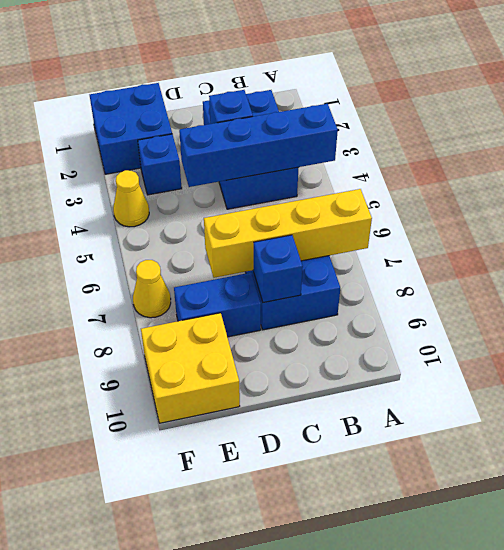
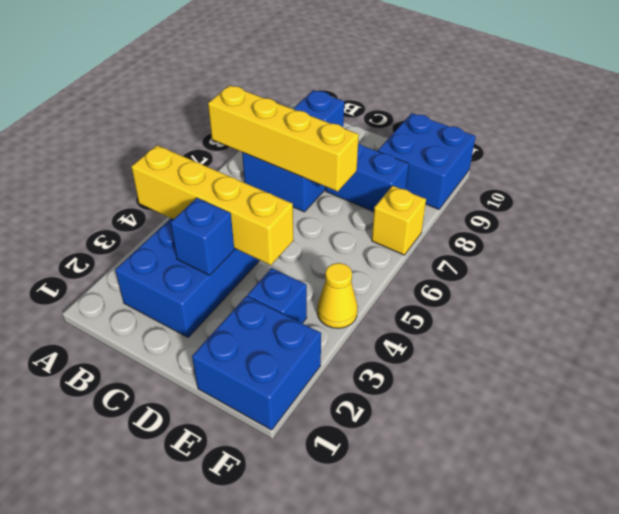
blue brick A4:D4 level 2 -> yellow brick A4:D4 level 2
yellow brick E9:F10 level 1 -> blue brick E9:F10 level 1
yellow cone F7 level 1 -> yellow brick F7 level 1

